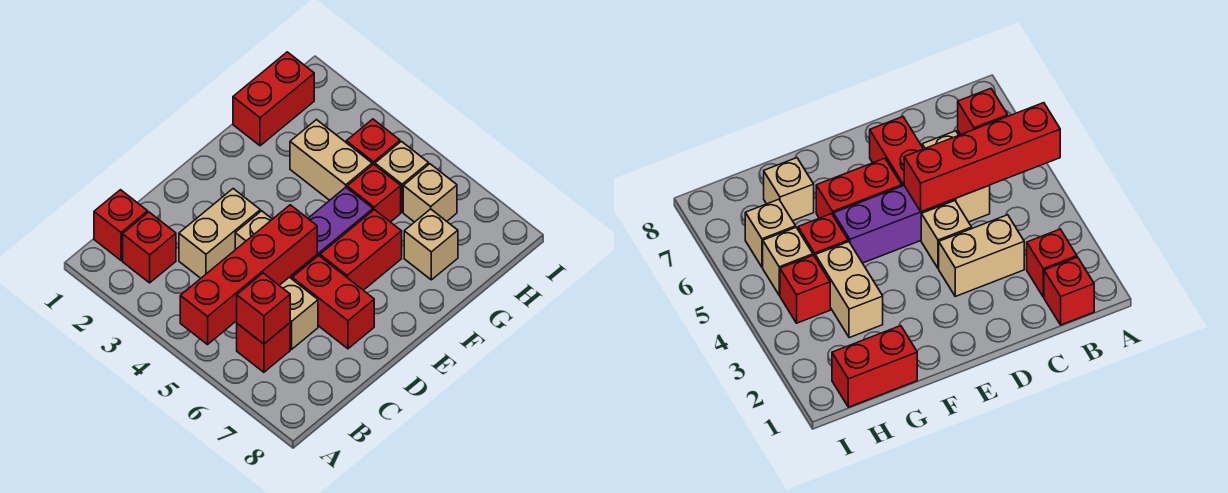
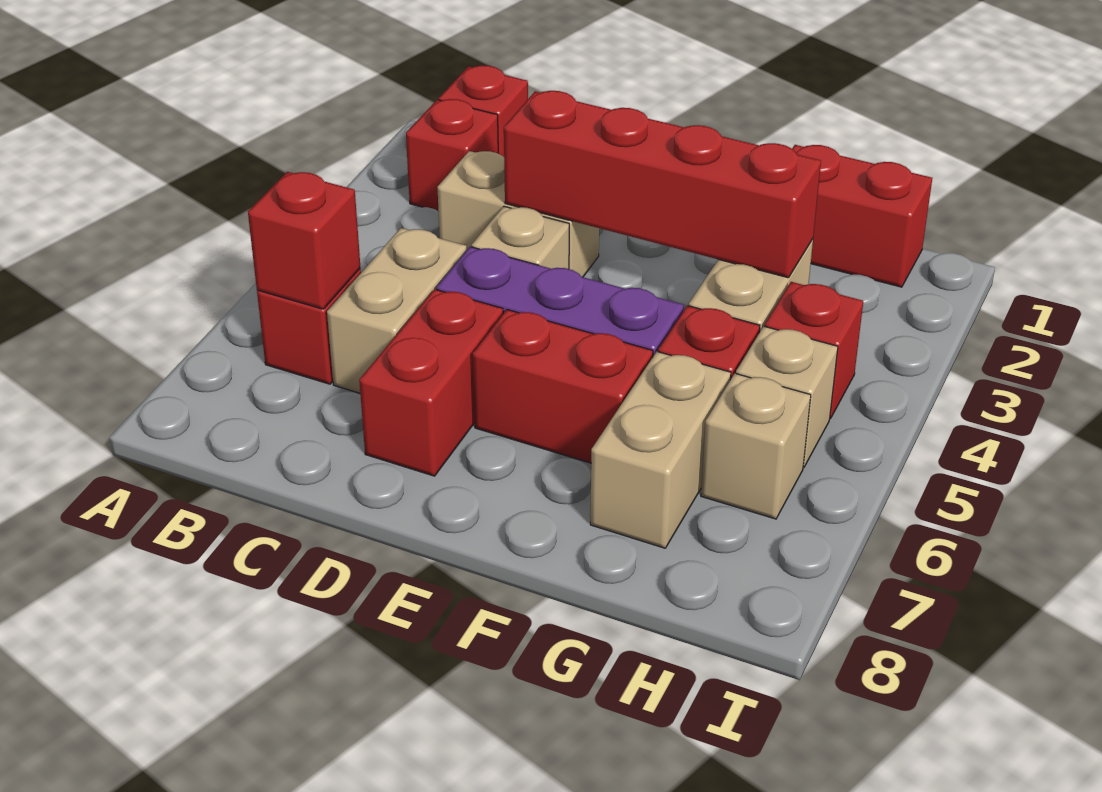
red brick A5:D5 level 2 -> red brick D3:G3 level 2
tan brick G7 level 1 -> tan brick G6:G7 level 1

